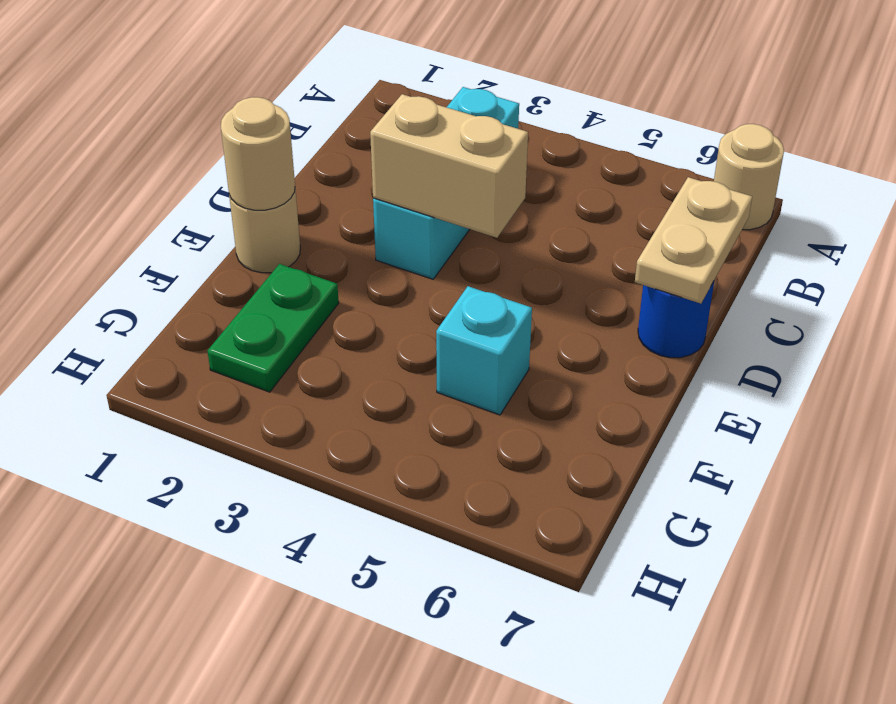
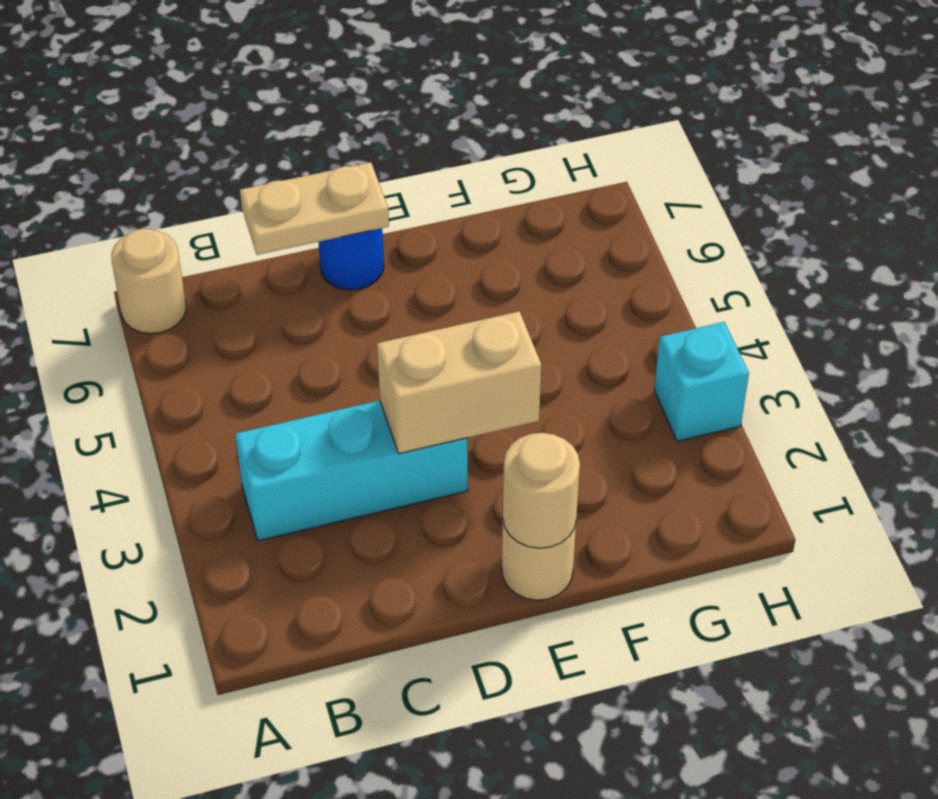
tan brick D3:D4 level 2 -> tan brick D3:E3 level 2
green plate F2:G2 level 1 -> none
cyan brick F5 level 1 -> cyan brick H3 level 1

